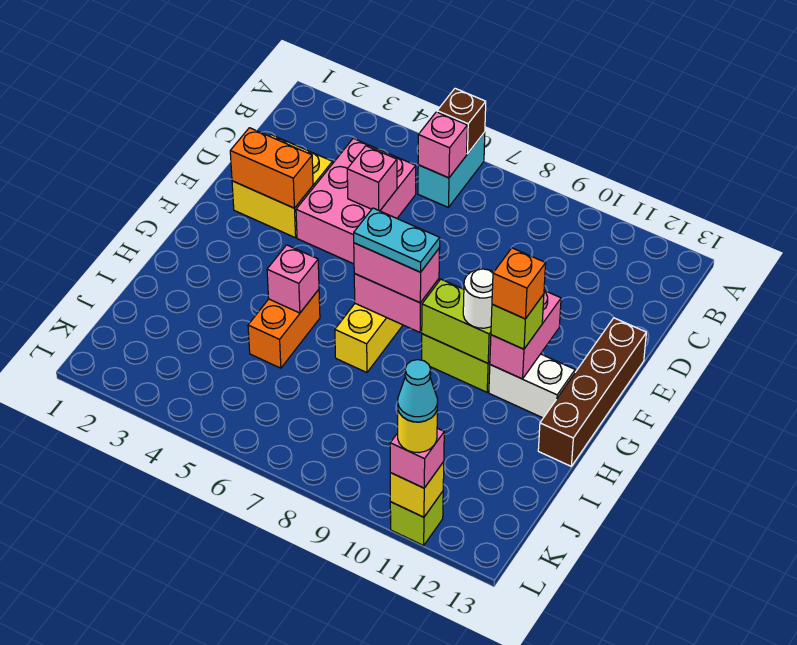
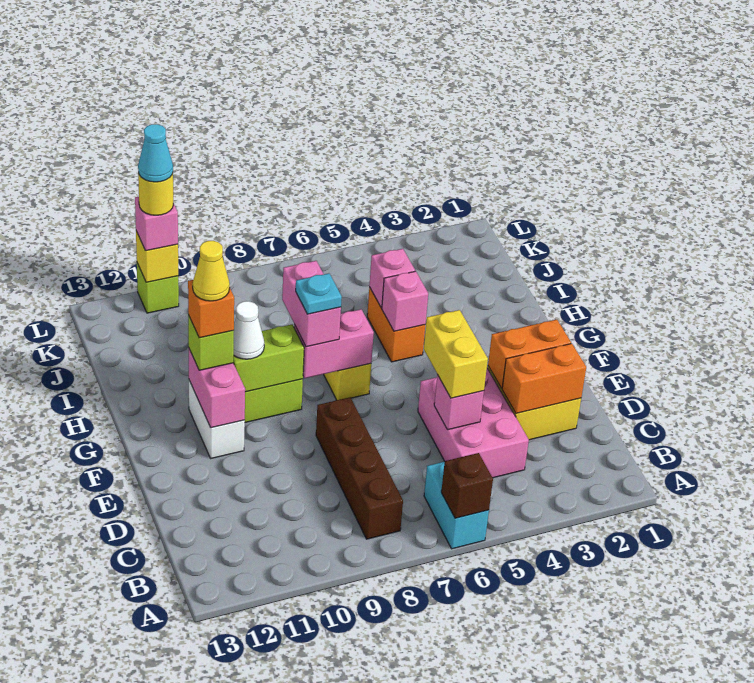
pink brick B6 level 2 -> pink brick I5 level 2
none -> orange brick D2:D3 level 2
none -> yellow brick D5:E5 level 3
brown brick E13:H13 level 1 -> brown brick B8:E8 level 1
pink brick G7:G8 level 3 -> pink brick G8:H8 level 3
cyan plate G7:G8 level 4 -> cyan plate G8 level 4
white round brick G10 level 3 -> white cone G10 level 3
white brick G11:G12 level 1 -> white brick F11:G11 level 1
none -> yellow cone G11 level 5

